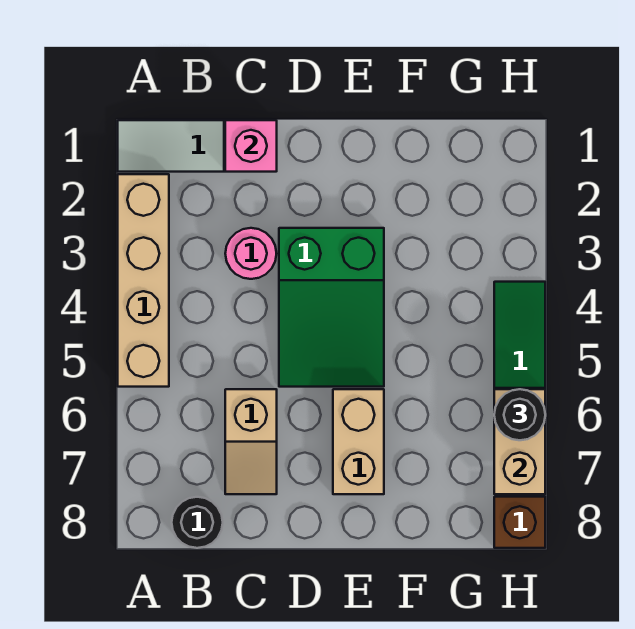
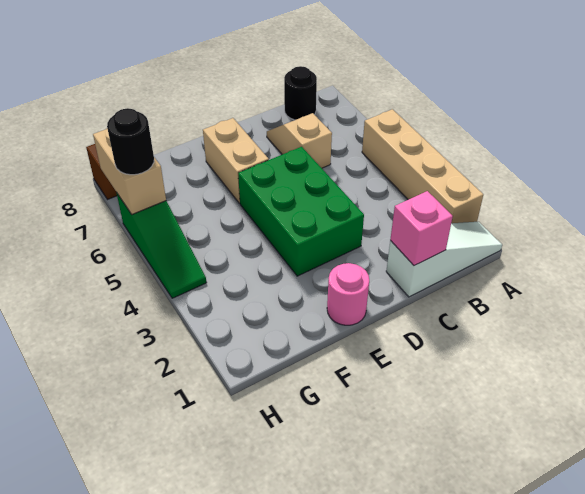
pink round brick C3 level 1 -> pink round brick E1 level 1
green slope D3:E5 level 1 top 3 -> green brick D3:E5 level 1

